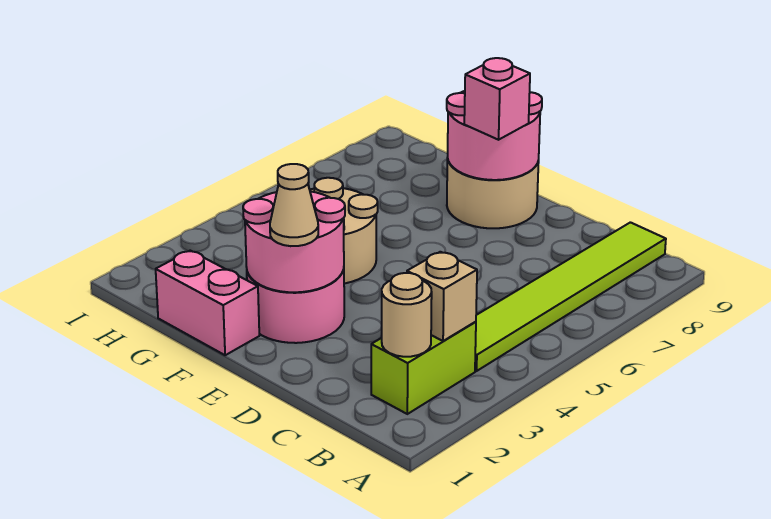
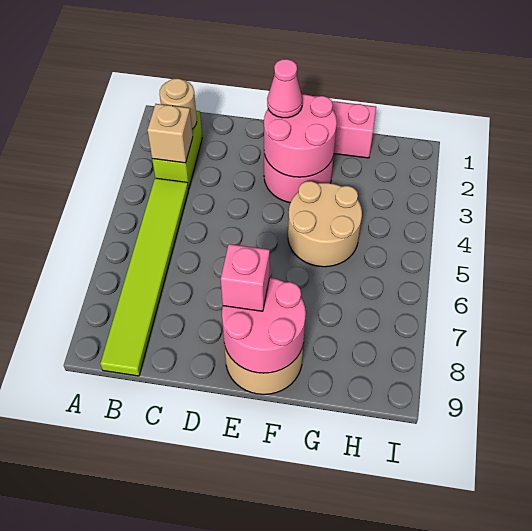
tan cone E2 level 3 -> pink cone E2 level 3

